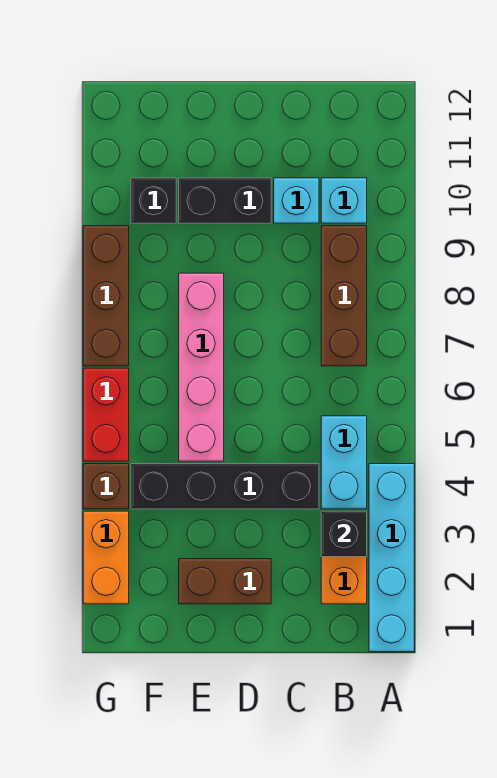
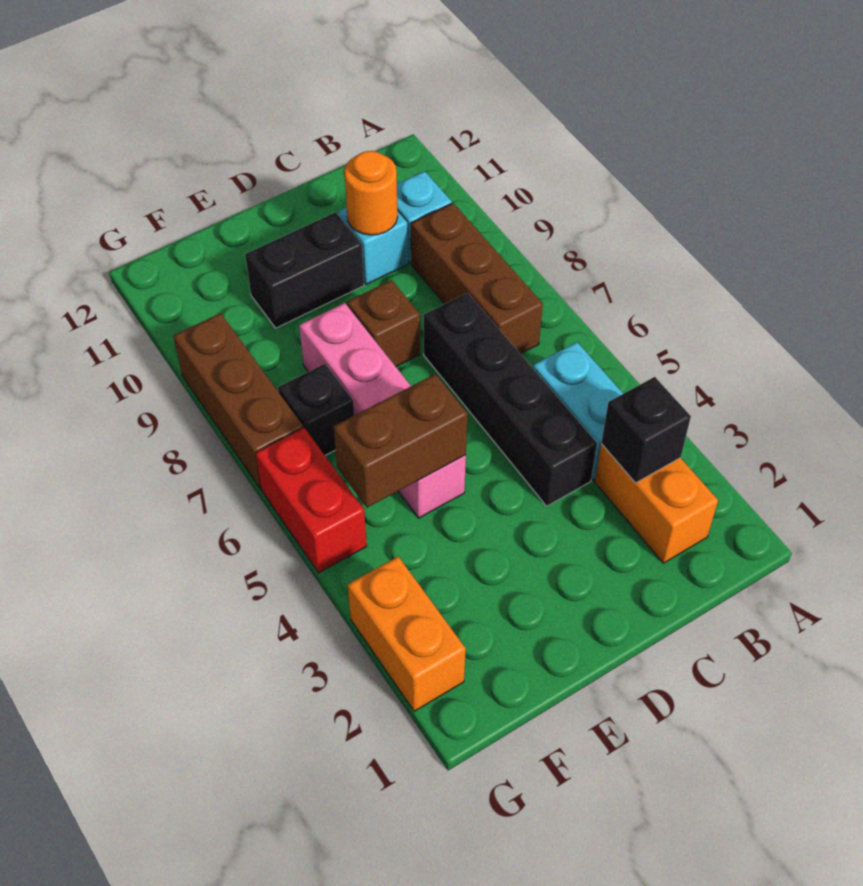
cyan brick A1:A4 level 1 -> none
black brick C4:F4 level 1 -> black brick C4:C7 level 1
none -> orange round brick C10 level 2
brown brick D2:E2 level 1 -> brown brick E5:F5 level 2
black brick F10 level 1 -> black brick F7 level 1
brown brick G4 level 1 -> brown brick D8 level 1

